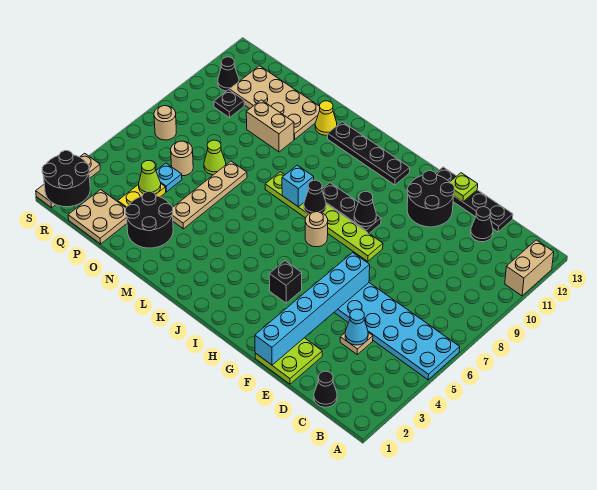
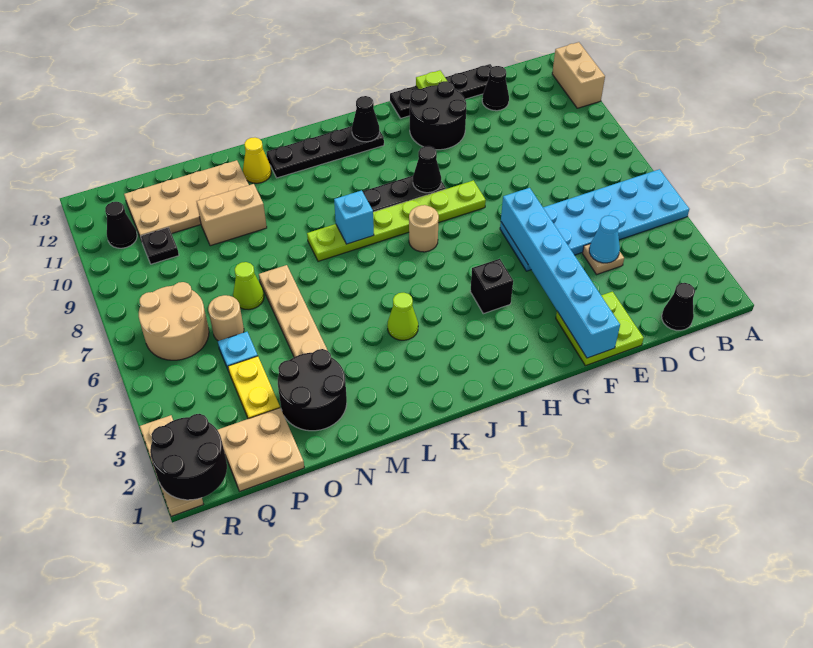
black cone J8 level 2 -> black cone I12 level 2
lime cone P4 level 2 -> lime cone K4 level 1
tan round brick R7 level 1 -> tan round brick Q6:R7 level 1

